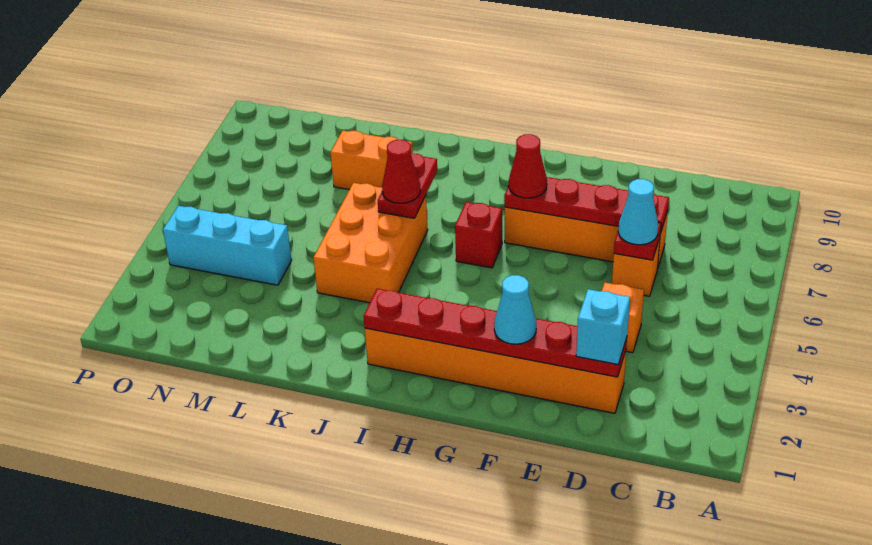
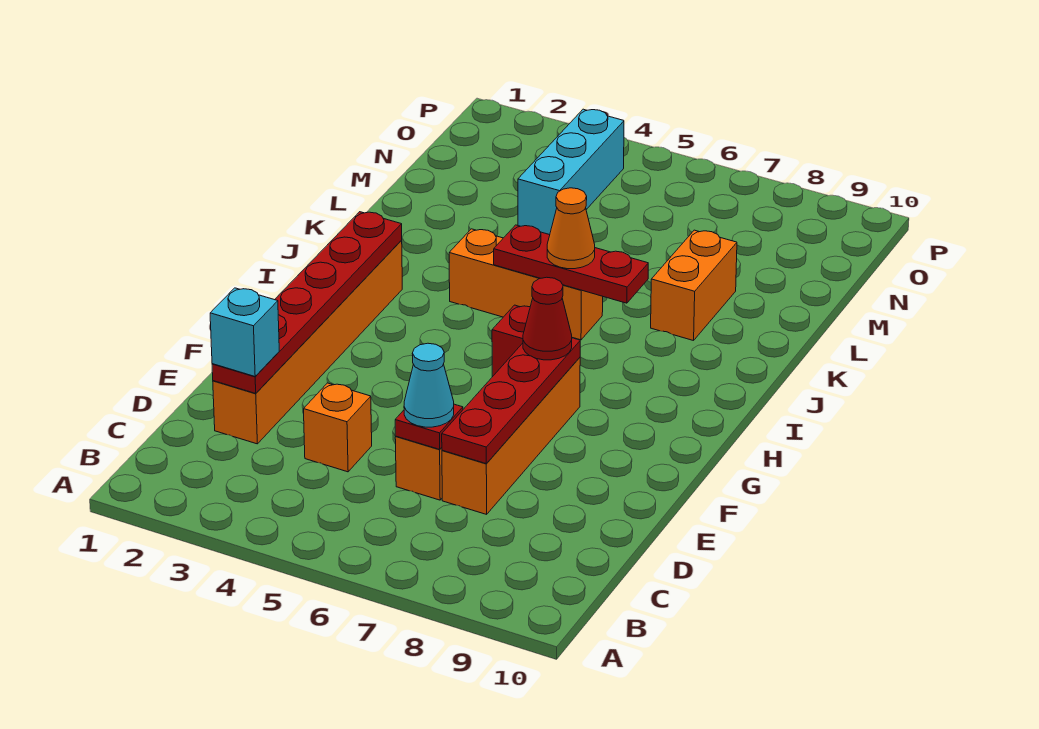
cyan cone F2 level 3 -> none
orange brick J4:K6 level 1 -> orange brick J4:J6 level 1
red plate J6:J7 level 2 -> red plate J5:J7 level 2
red cone J6 level 3 -> orange cone J6 level 3

